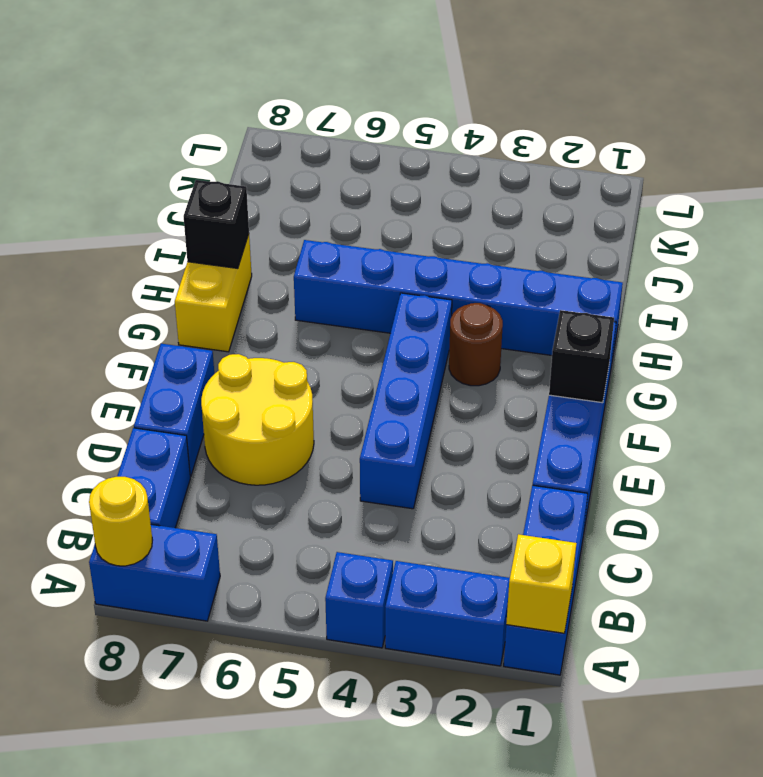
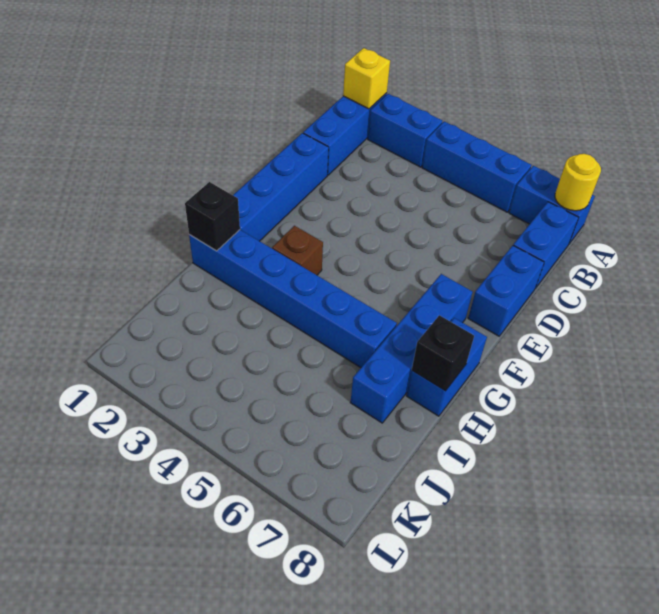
blue brick A4 level 1 -> blue brick A4:A6 level 1
blue brick D4:G4 level 1 -> blue brick F7:I7 level 1
yellow round brick D6:E7 level 1 -> none
black brick F1 level 2 -> black brick H1 level 2
brown round brick G3 level 1 -> brown brick G3 level 1
yellow brick G8:H8 level 1 -> blue brick G8:H8 level 1

